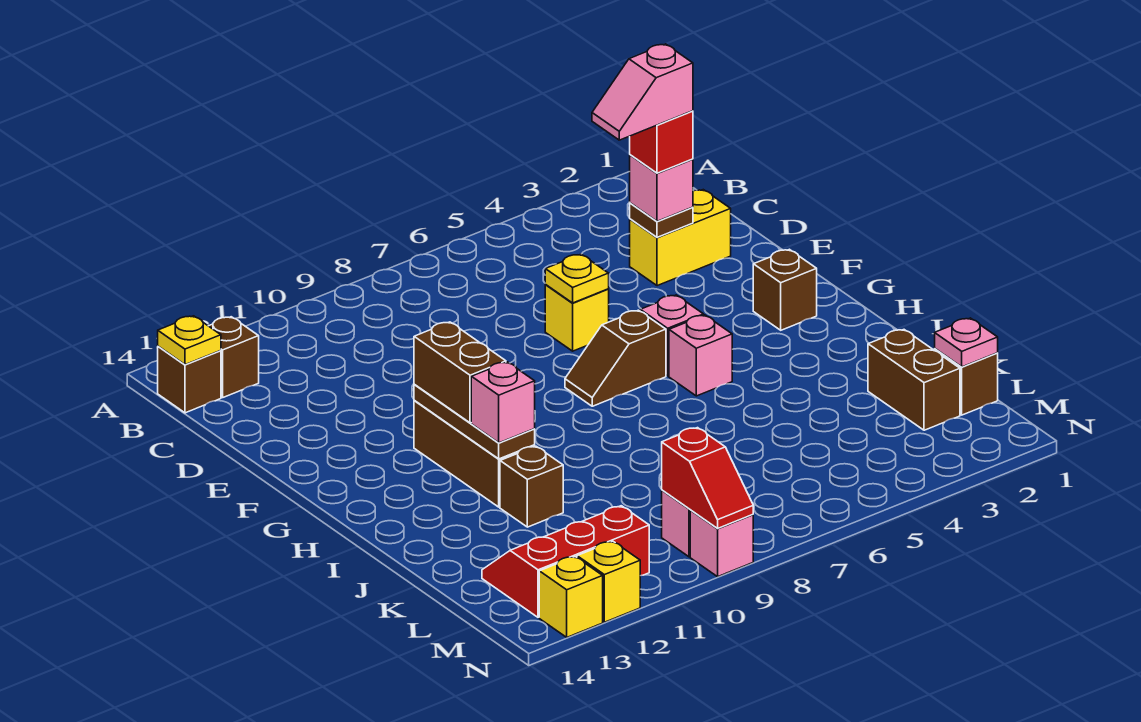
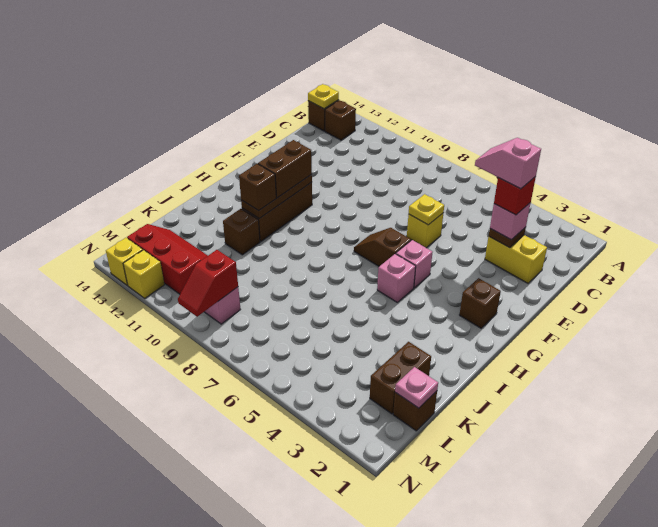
pink brick I11 level 3 -> brown brick I11 level 3
pink brick N9 level 1 -> none

